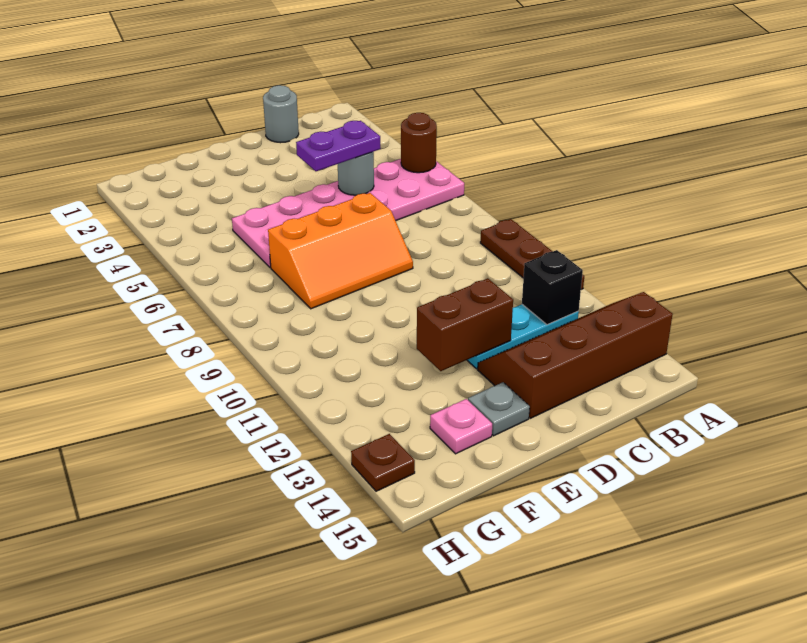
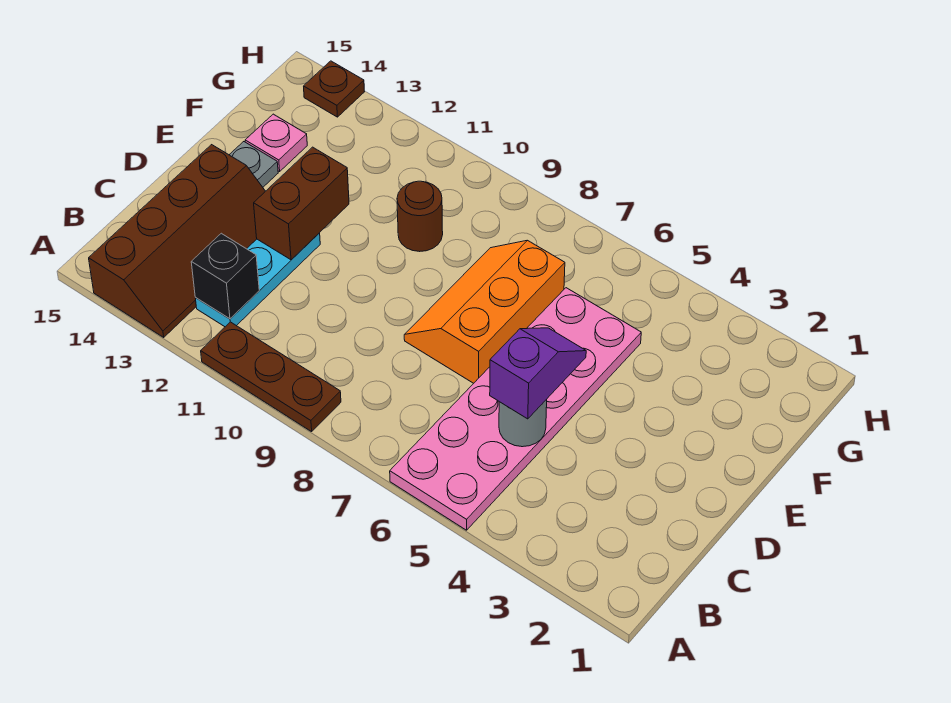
brown round brick A5 level 2 -> brown round brick F10 level 1
grey round brick C1 level 1 -> none
purple plate C5:D5 level 3 -> purple slope C5:D5 level 3 top C

